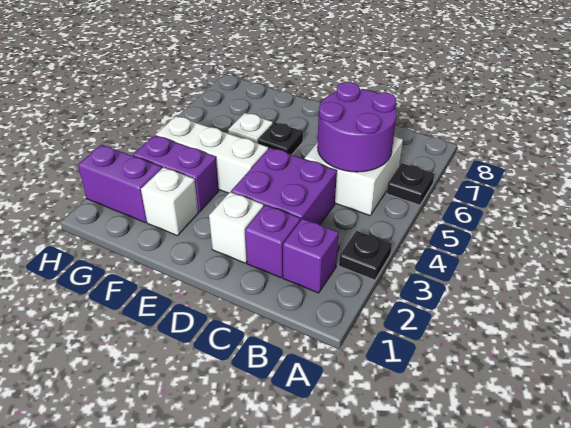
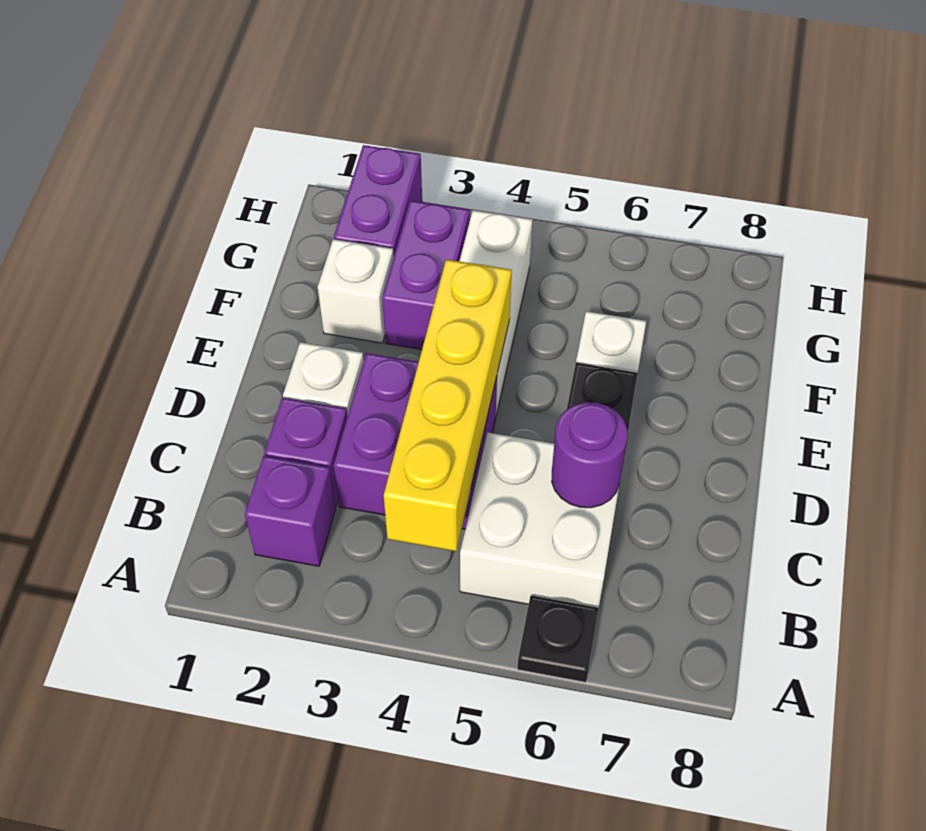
black plate A3 level 1 -> none
none -> yellow brick B4:E4 level 2
purple round brick B5:C6 level 2 -> purple round brick C6 level 2

